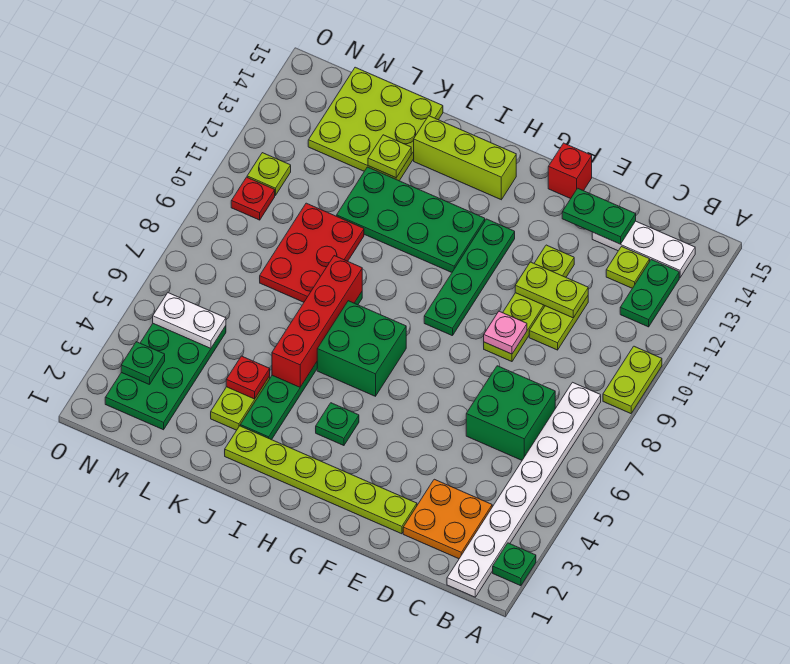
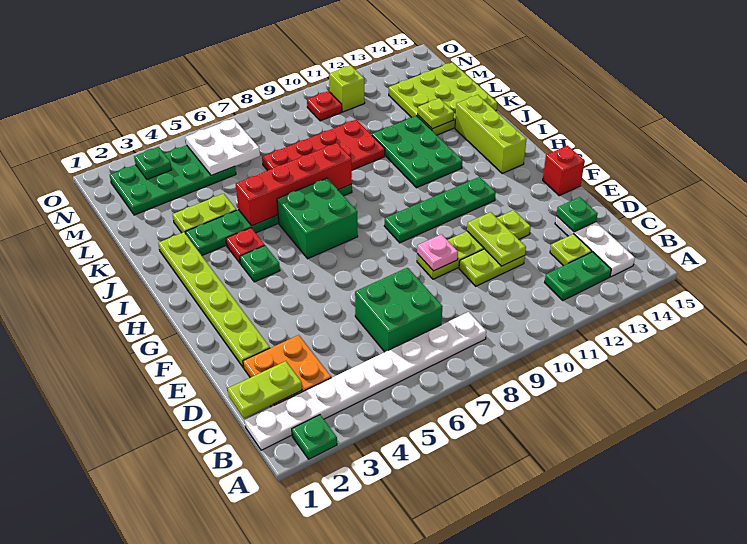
lime plate A9:A10 level 1 -> lime plate C1:C2 level 2
green plate D14:E14 level 2 -> green plate D14 level 2
green plate H11:K12 level 1 -> green plate I11:K12 level 1
red plate K4 level 2 -> red plate I4 level 1
red plate K8:L10 level 1 -> red plate K7:L10 level 1
white plate M5:N5 level 2 -> white plate M5:N6 level 2
lime plate N11 level 1 -> lime brick N11 level 1

